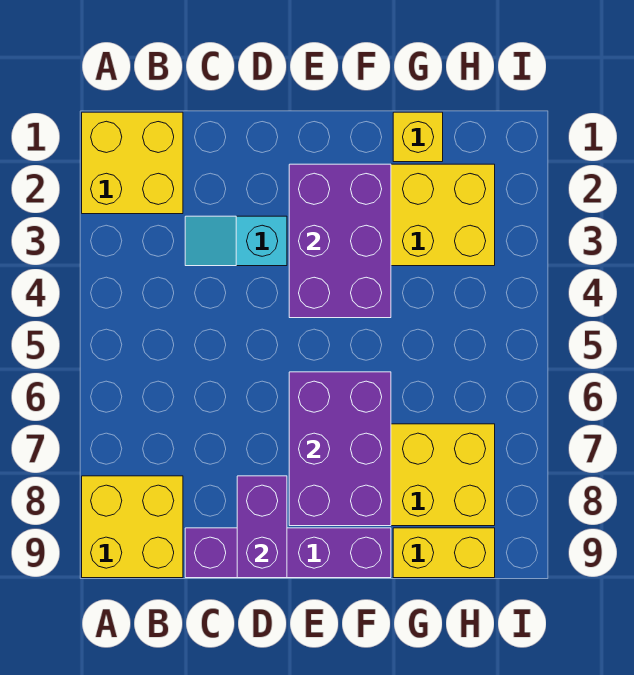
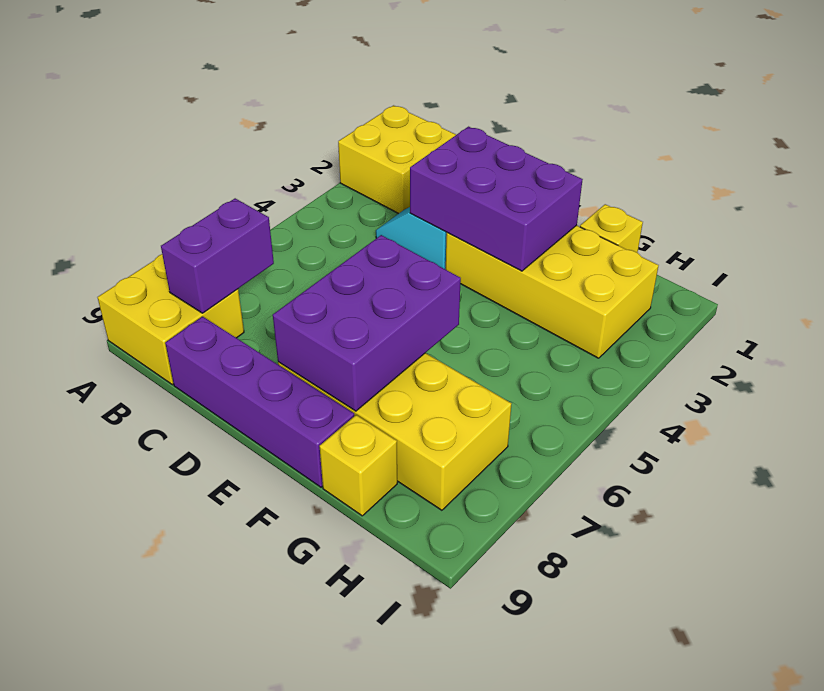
purple brick D8:D9 level 2 -> purple brick B7:B8 level 2
purple brick E2:F4 level 2 -> purple brick D2:F3 level 2
yellow brick G9:H9 level 1 -> yellow brick G9 level 1

